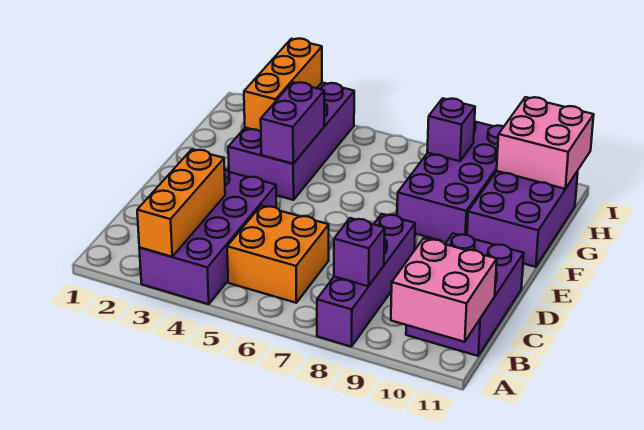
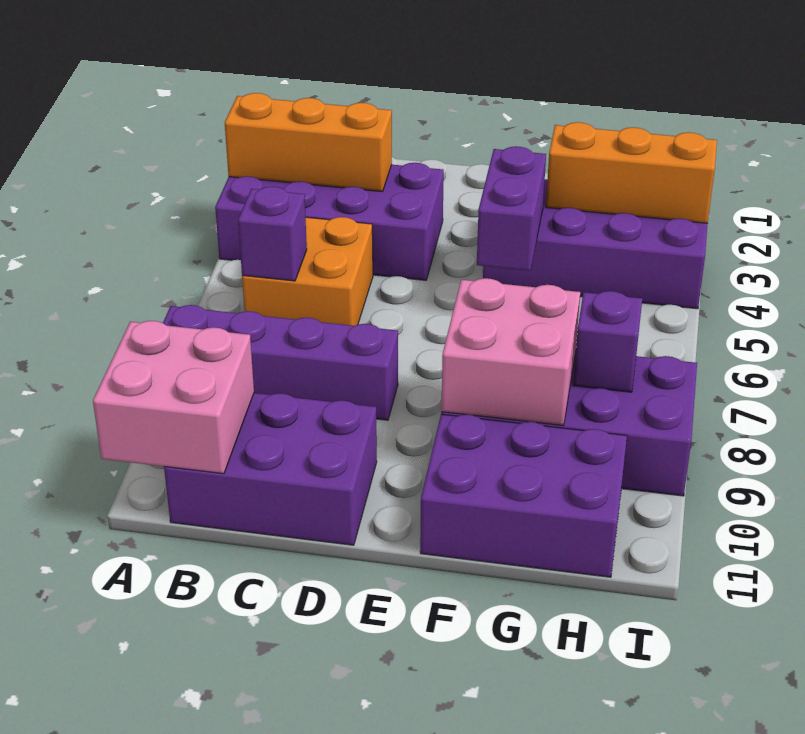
purple brick B8 level 2 -> purple brick B6 level 2
purple brick F4:G4 level 2 -> purple brick F4:F5 level 2
pink brick H10:I11 level 2 -> pink brick F8:G9 level 2

